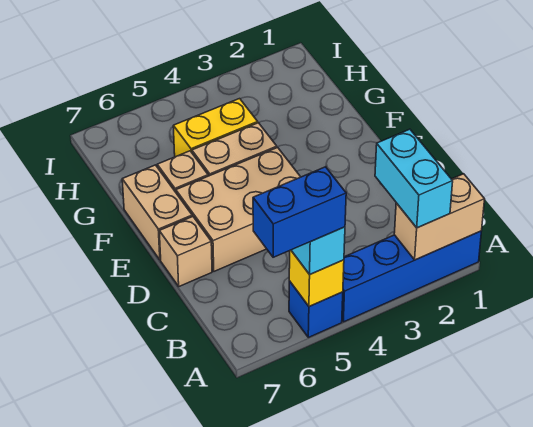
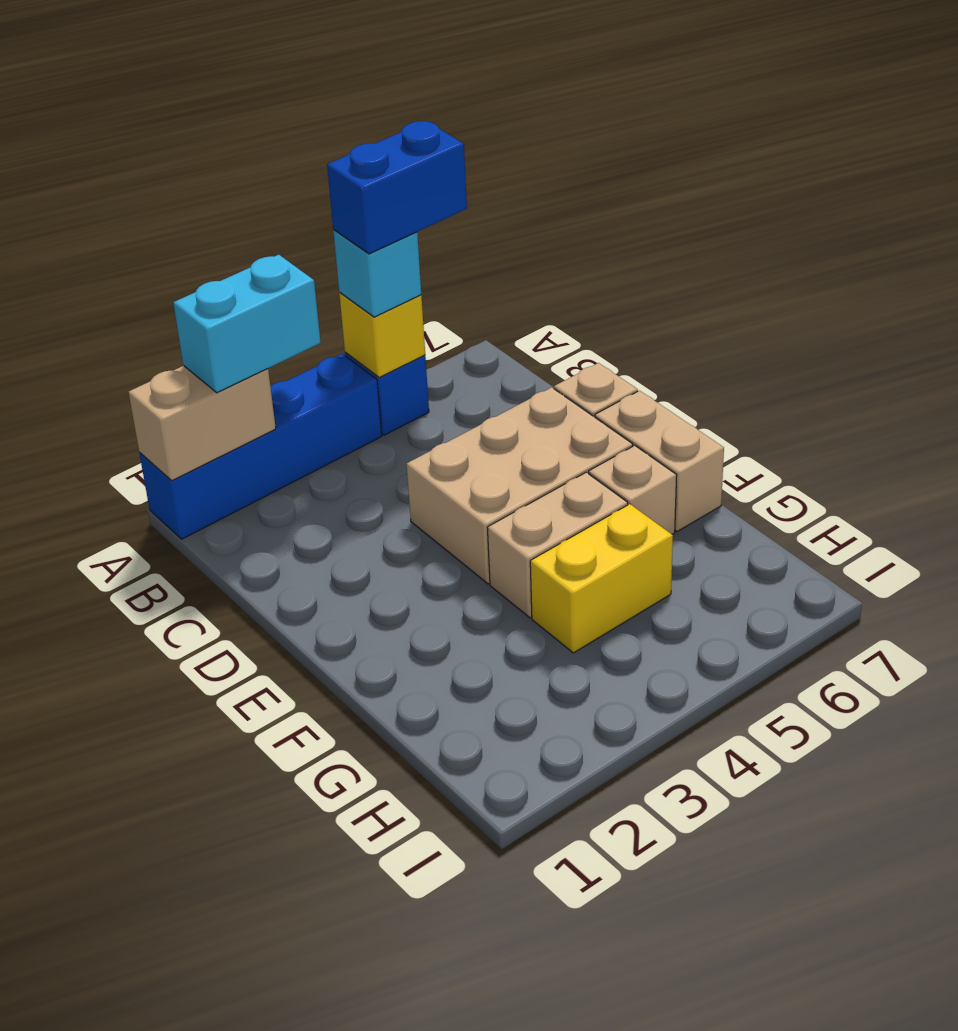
cyan brick A2:B2 level 3 -> cyan brick A2:A3 level 3

